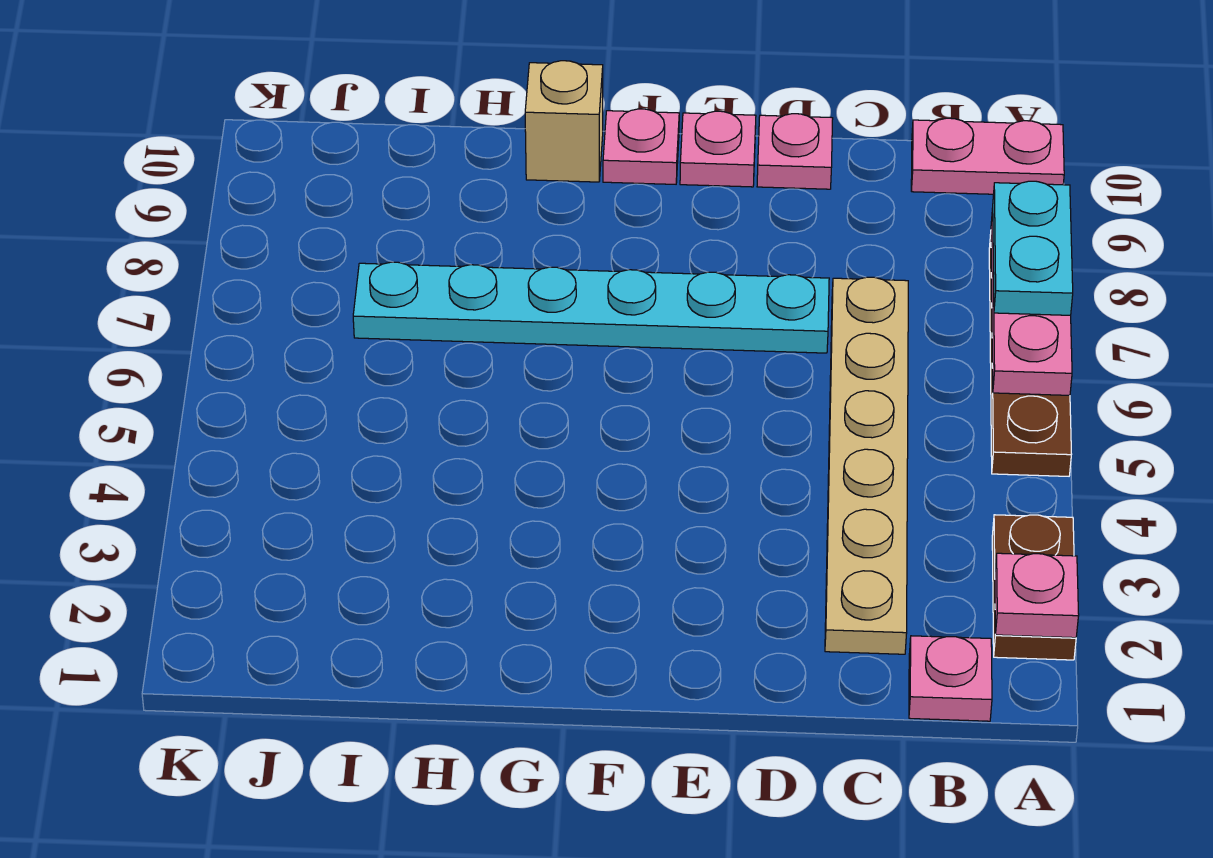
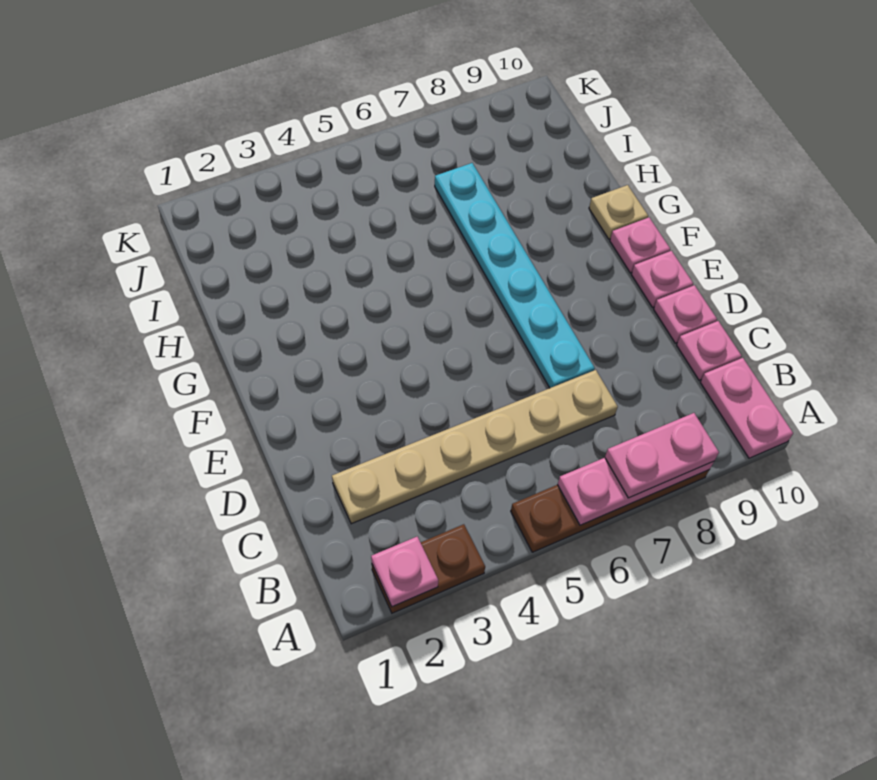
cyan plate A7:A8 level 3 -> pink plate A7:A8 level 3
pink plate B1 level 1 -> pink plate C10 level 1
tan brick G10 level 1 -> tan plate G10 level 1

